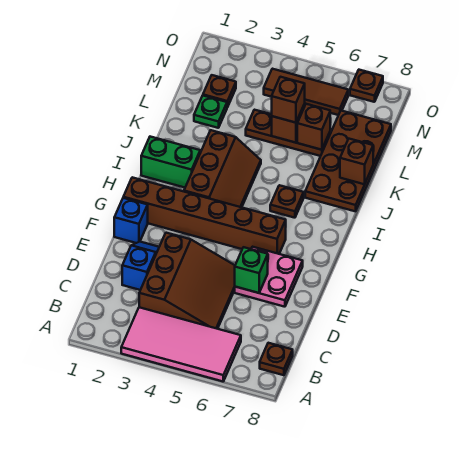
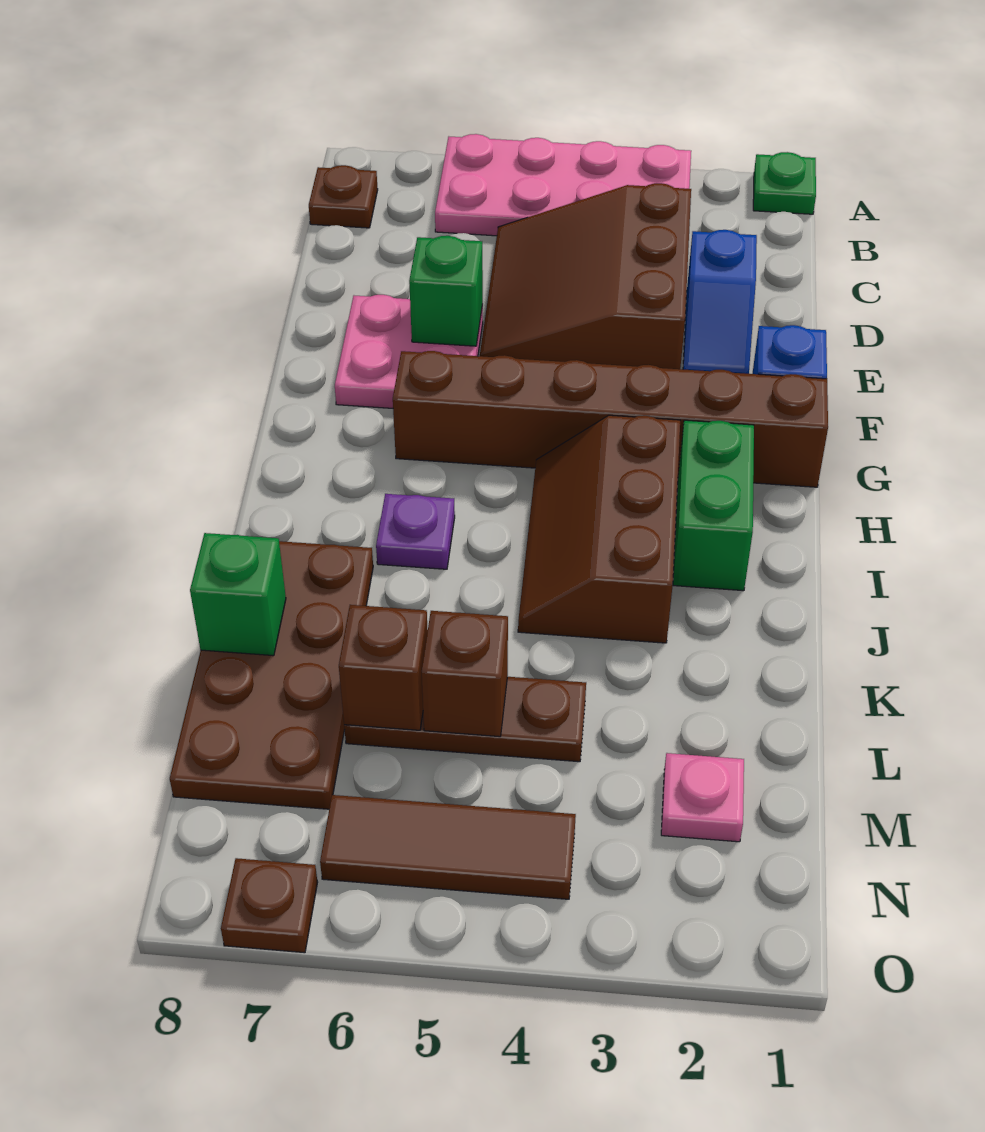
pink tile A3:B6 level 1 -> pink plate A3:B6 level 1
green brick I1:I2 level 1 -> green brick H2:I2 level 1
brown plate I6 level 1 -> purple plate I6 level 1
brown brick K8 level 2 -> green brick K8 level 2
green plate L2 level 1 -> green plate A1 level 1
brown brick L5 level 3 -> none
brown plate M2 level 1 -> pink plate M2 level 1

